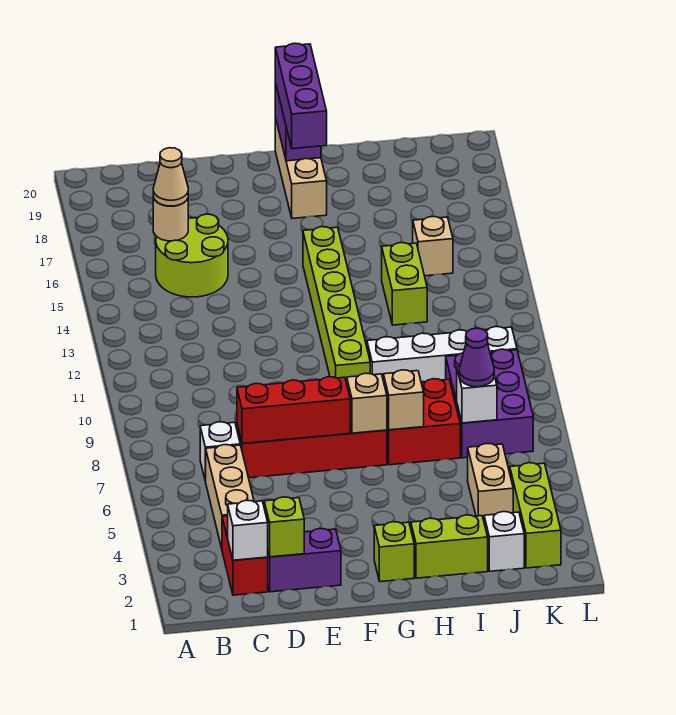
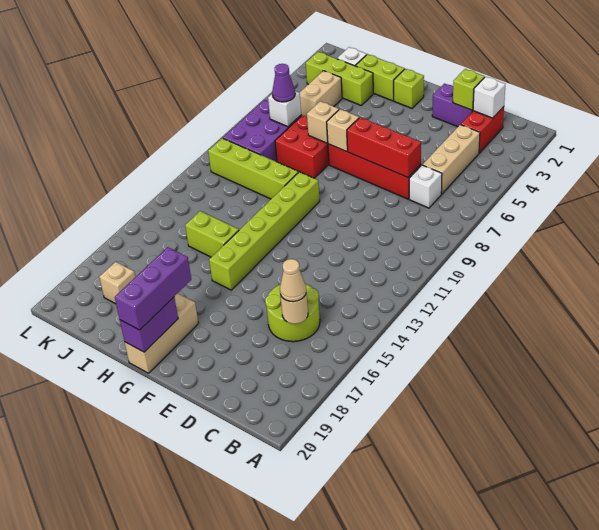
white brick H10:K10 level 1 -> lime brick H10:K10 level 1
lime brick I13:I14 level 1 -> lime brick H14:I14 level 1
tan brick J15 level 1 -> tan brick J18 level 1
lime brick K2:K4 level 1 -> lime brick I3:K3 level 1

